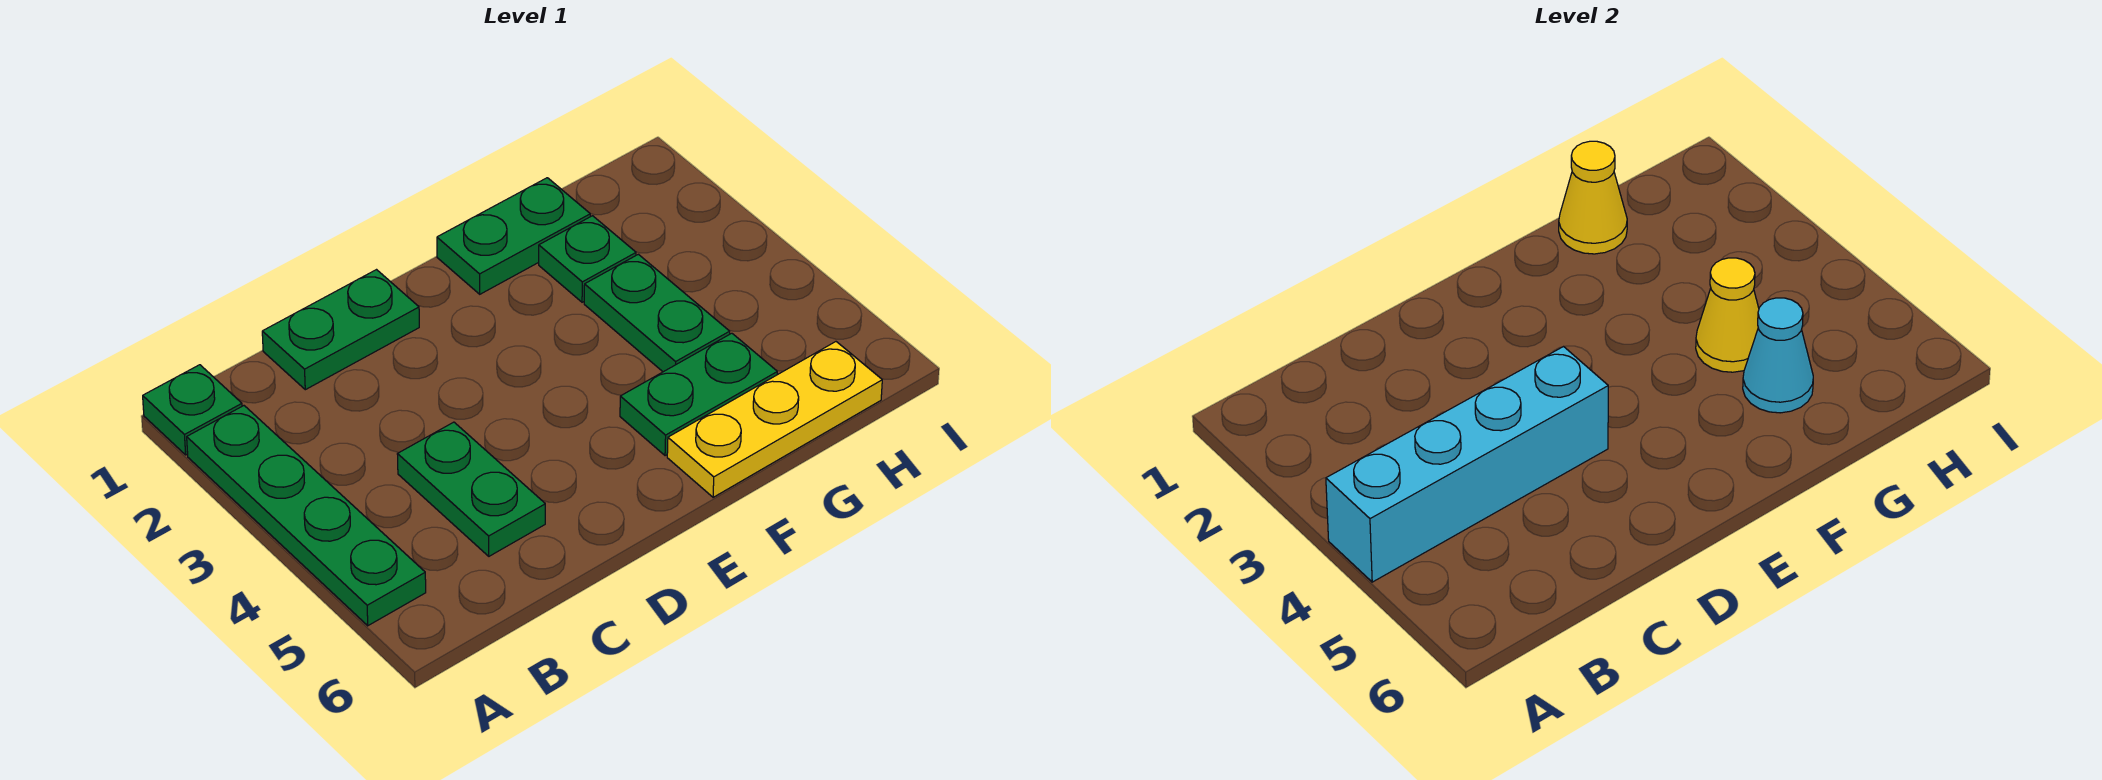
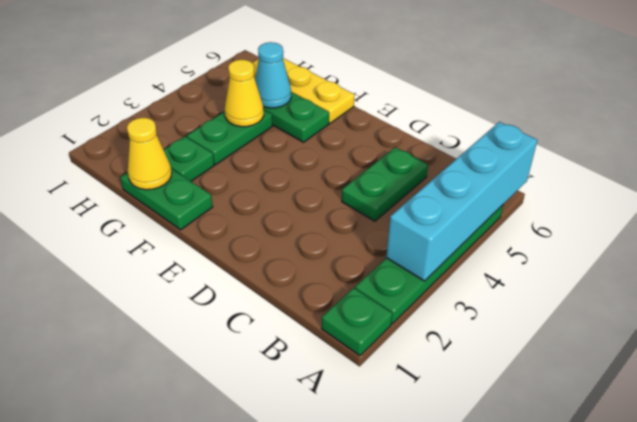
cyan brick A4:D4 level 2 -> cyan brick A3:A6 level 2
green plate C1:D1 level 1 -> none

